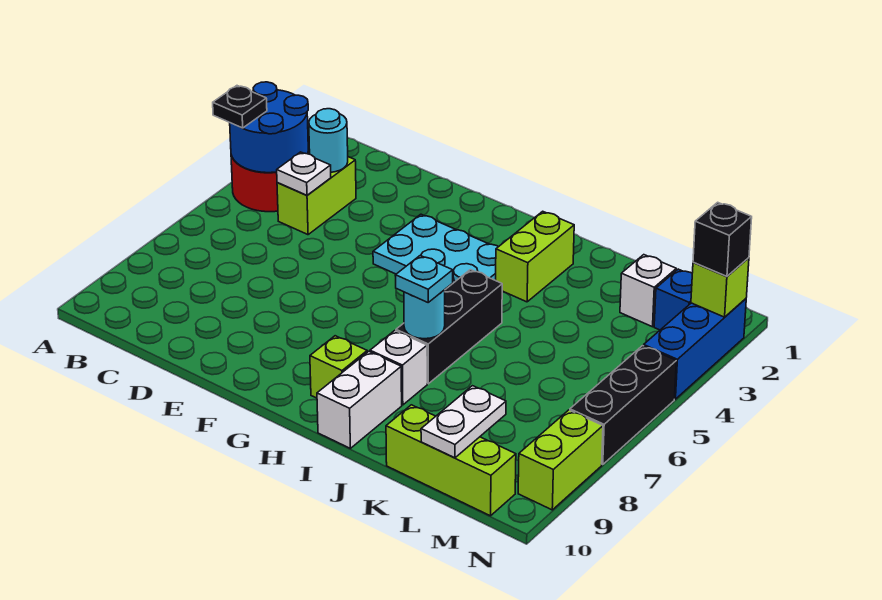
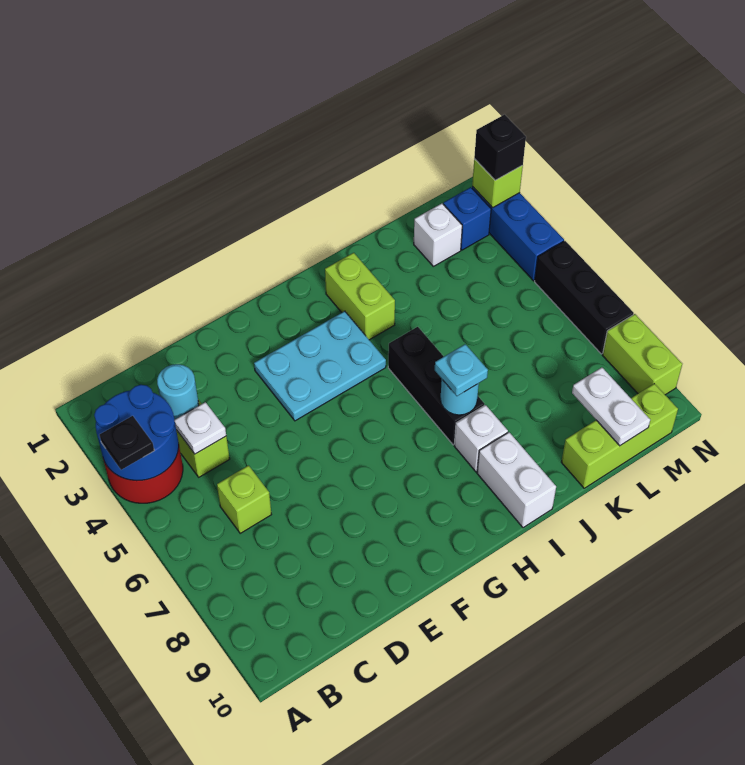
lime brick H9 level 1 -> lime brick C6 level 1

